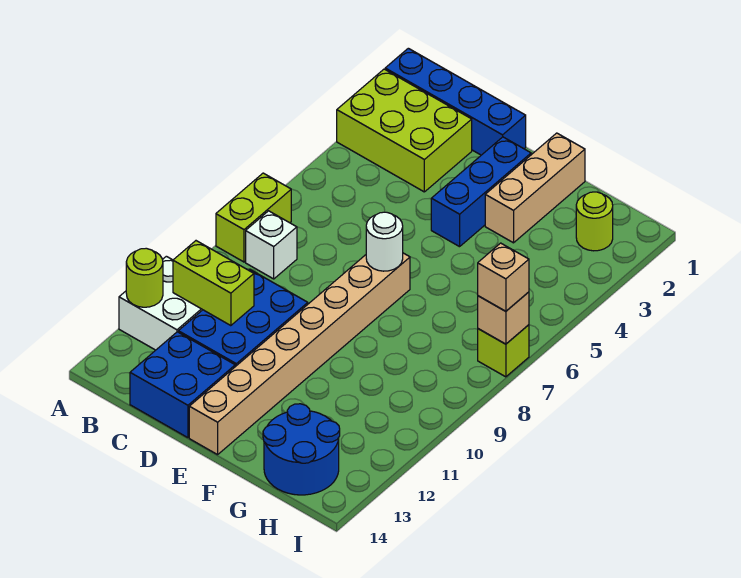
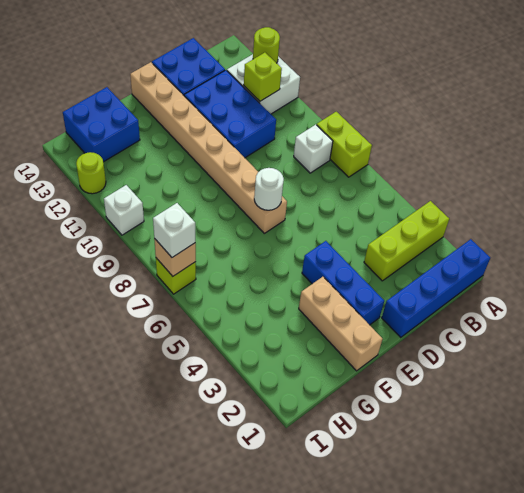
lime brick A2:C3 level 1 -> lime brick A3:C3 level 1
lime brick B11:C11 level 2 -> lime brick B11 level 2
blue round brick G13:H14 level 1 -> blue brick G13:H14 level 1
lime round brick H2 level 1 -> lime round brick I12 level 1
tan brick I7 level 3 -> white brick I7 level 3
none -> white brick I10 level 1

